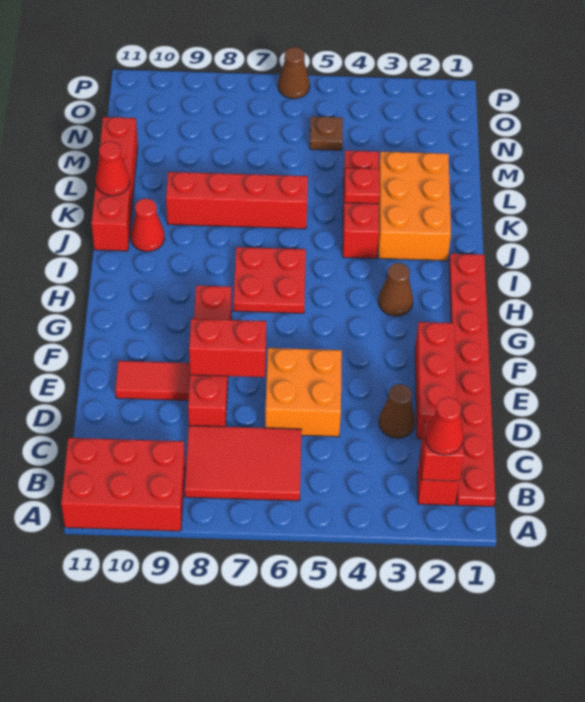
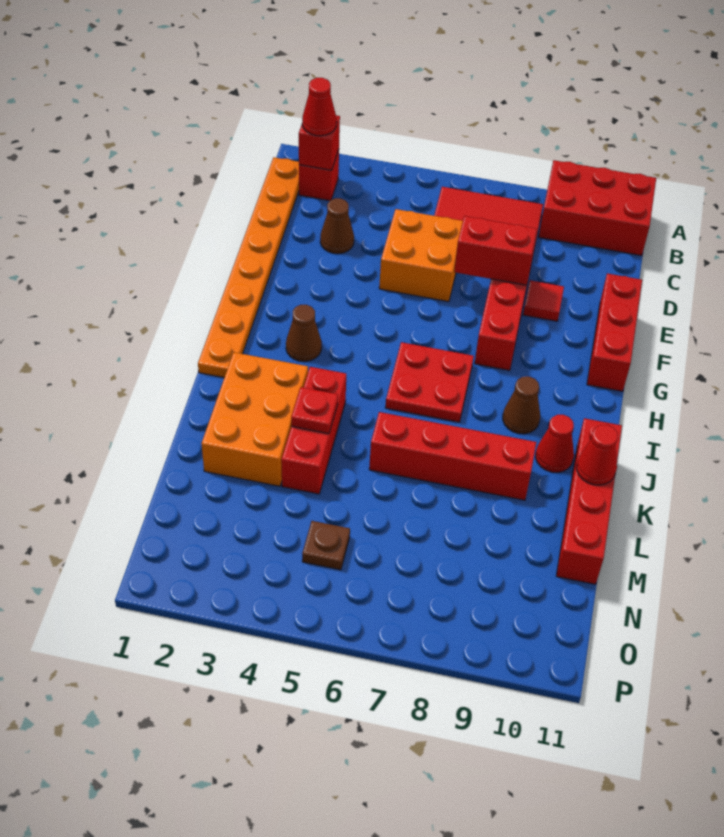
red plate B1:I1 level 1 -> orange plate B1:I1 level 1
red brick D2:F2 level 1 -> red brick E11:G11 level 1
red tile E9:E10 level 1 -> red tile E9 level 1
brown cone P6 level 1 -> brown cone I9 level 1

